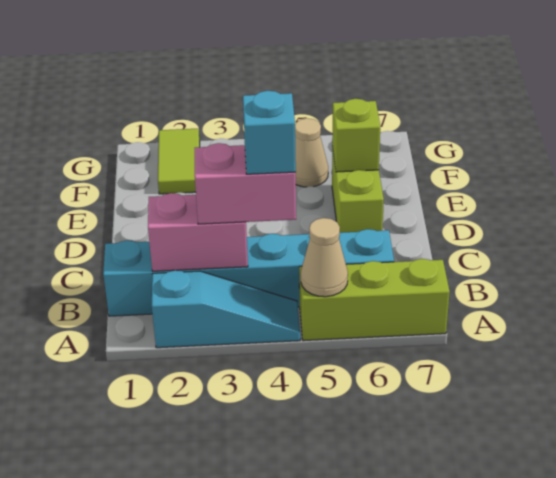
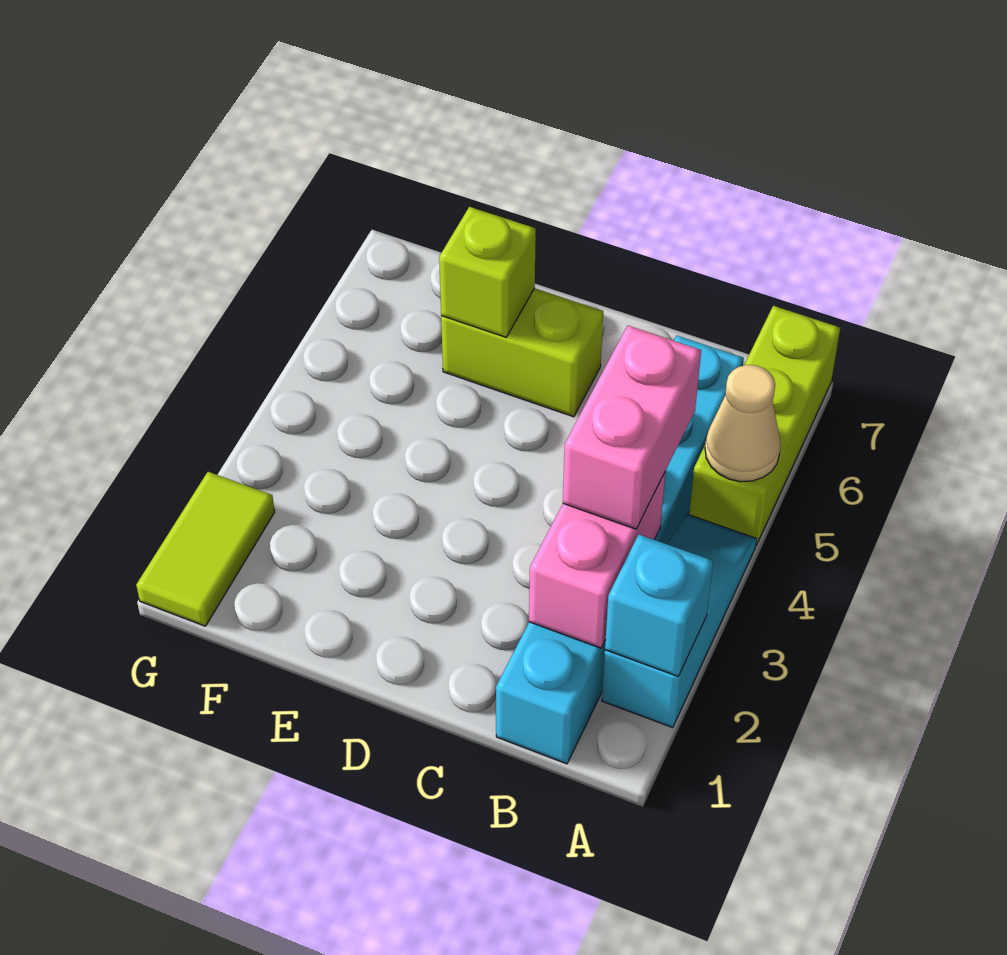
cyan brick B4 level 4 -> cyan brick A2 level 2
lime tile F2:G2 level 1 -> lime tile G1:G2 level 1
tan cone F5 level 1 -> none

